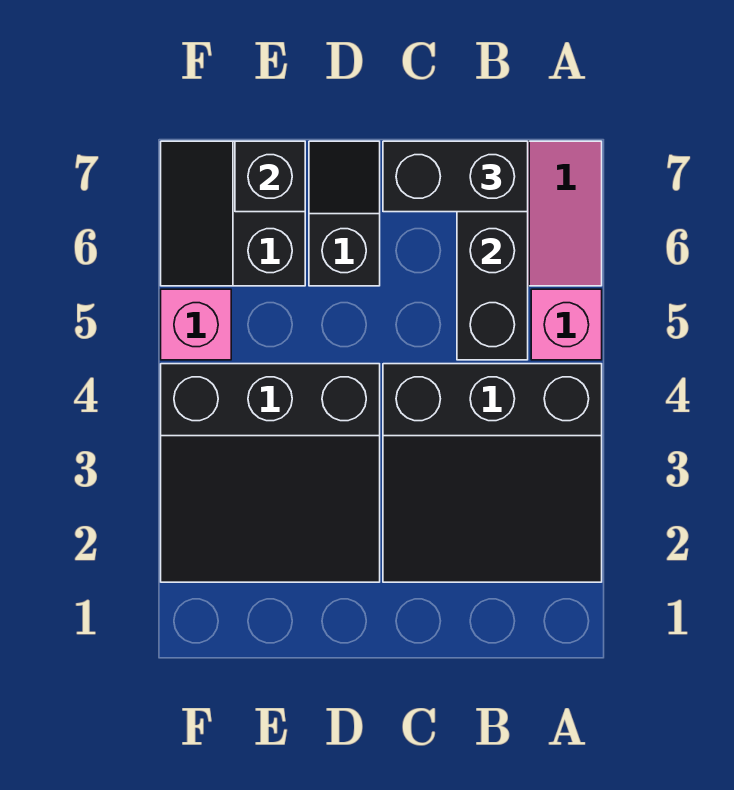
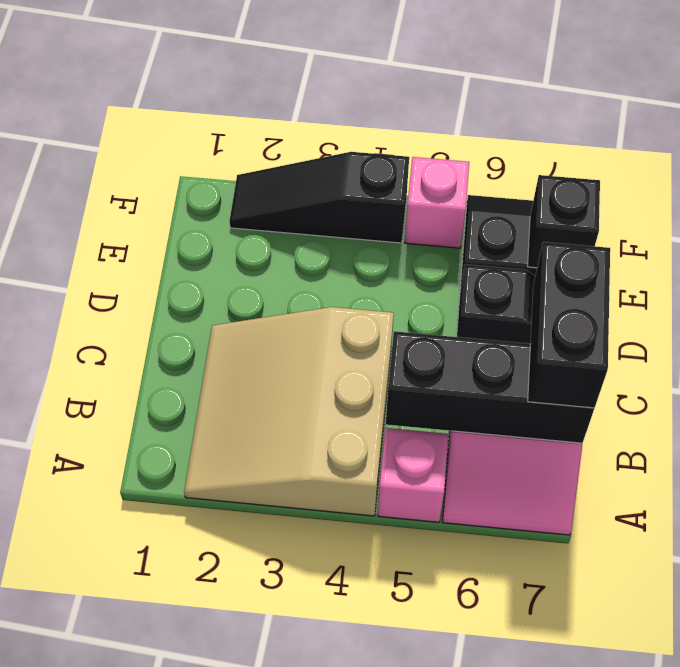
black slope A2:C4 level 1 top 4 -> tan slope A2:C4 level 1 top 4
black slope D2:F4 level 1 top 4 -> black slope F2:F4 level 1 top 4

